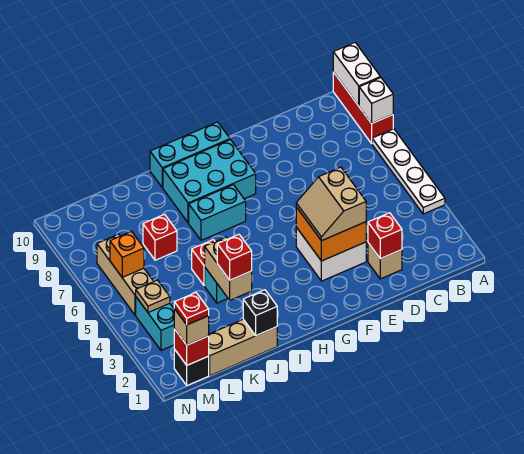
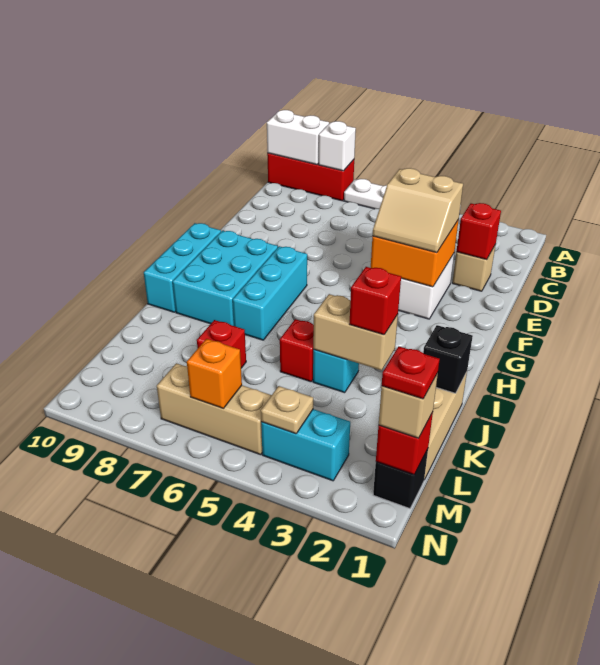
cyan brick H7:I7 level 1 -> cyan brick G7:I7 level 1

